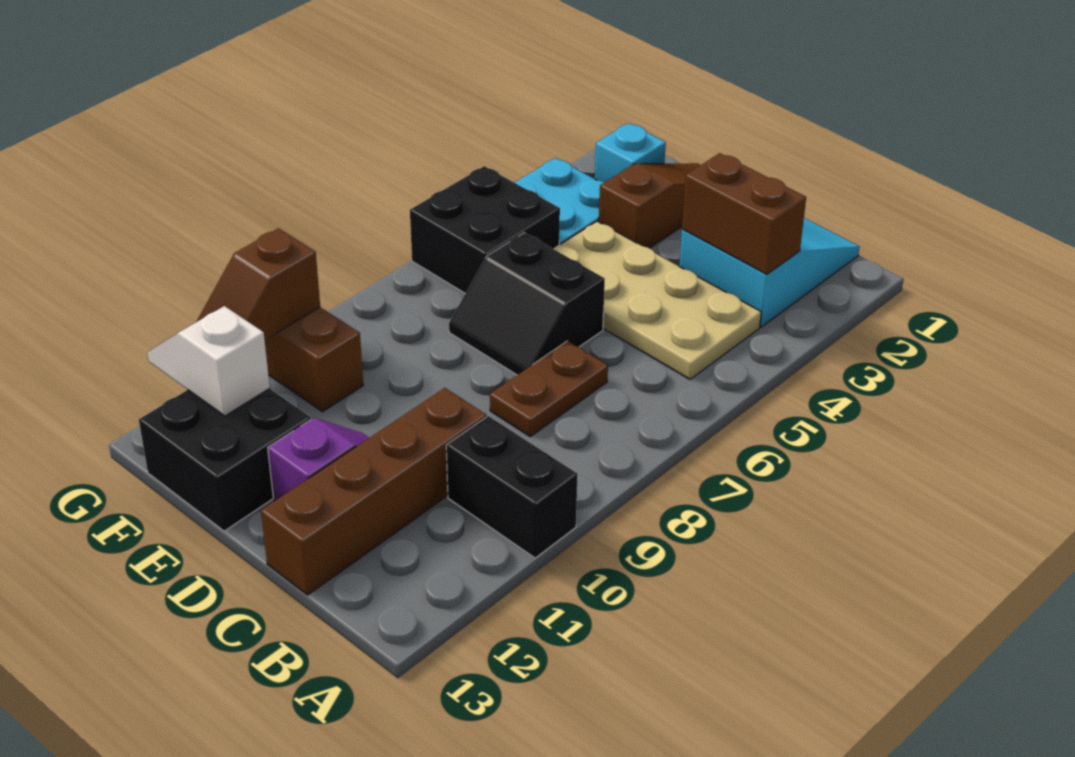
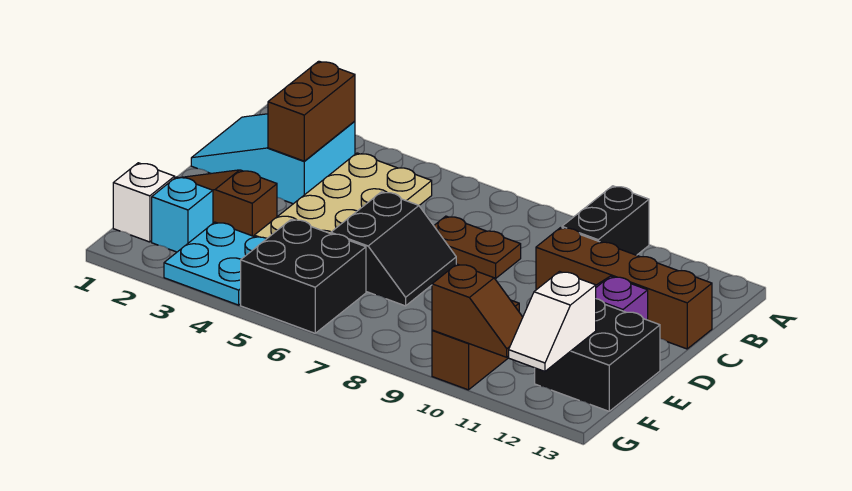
none -> white brick F1 level 1

